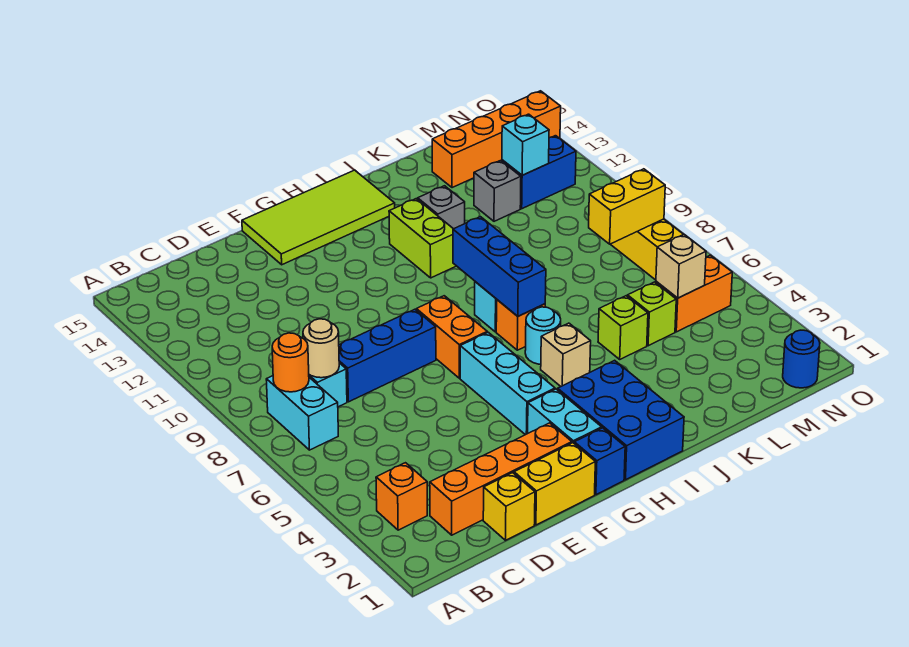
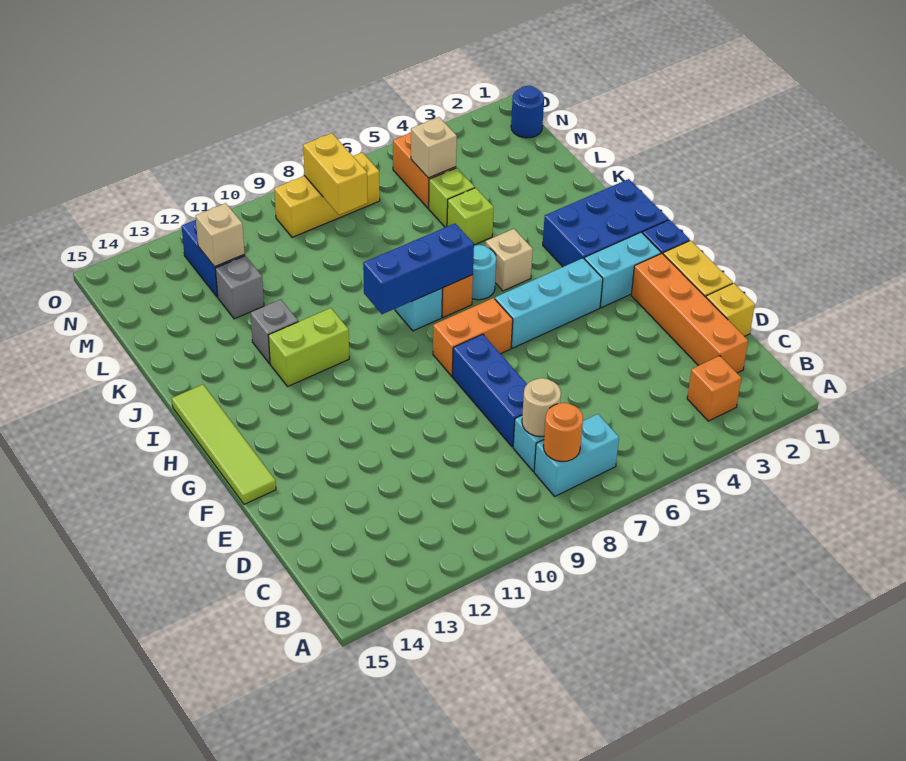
lime tile F14:I15 level 1 -> lime tile F15:I15 level 1
orange brick L14:O14 level 1 -> none
cyan brick M12 level 2 -> tan brick M12 level 2

